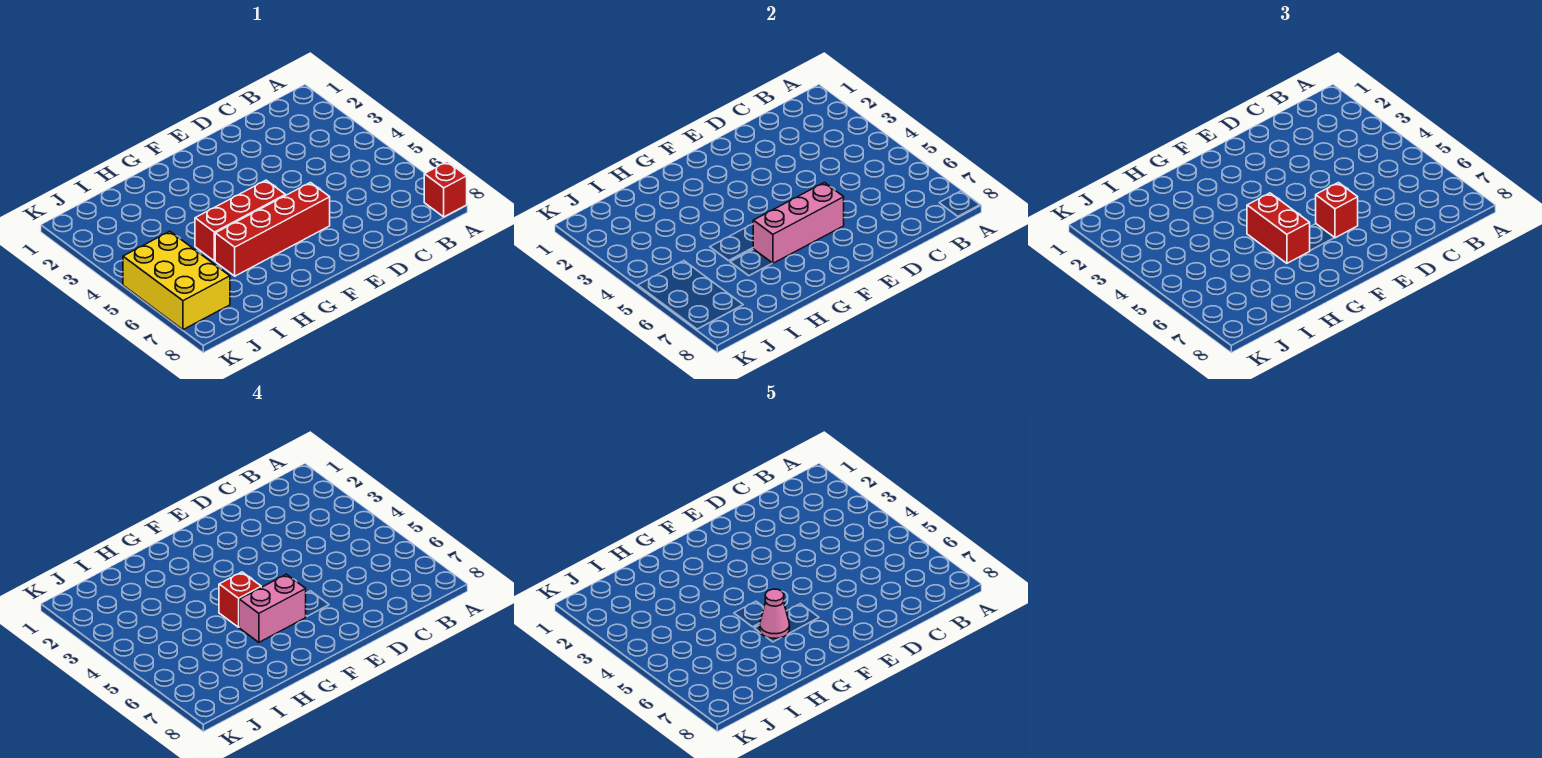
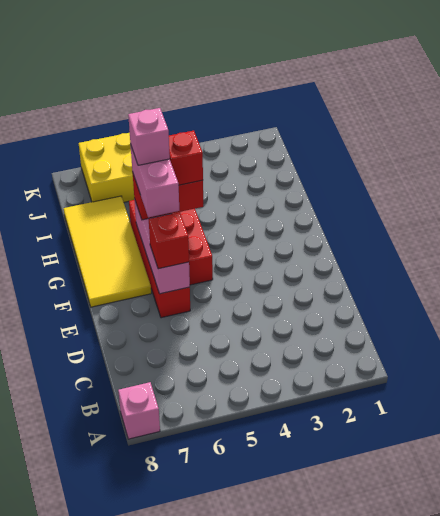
red brick A8 level 1 -> pink brick A8 level 1
none -> yellow tile F7:I8 level 1
pink cone G6 level 5 -> pink brick G6 level 5

